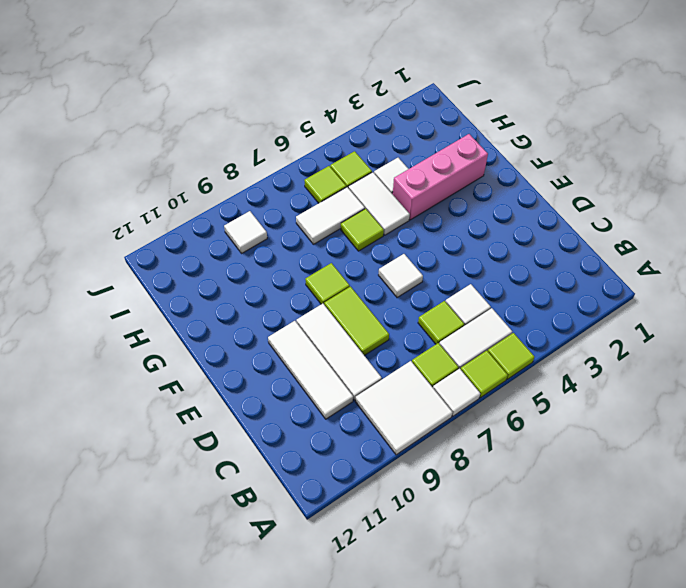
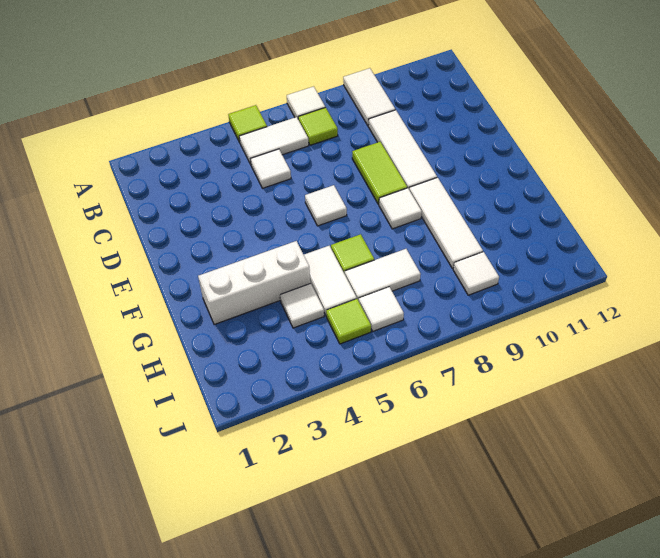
lime tile A6 level 1 -> none
white tile A8:B9 level 1 -> white tile A9:B9 level 1
lime tile C6 level 1 -> none
white tile C10:E10 level 1 -> white tile F9:H9 level 1
lime tile F8 level 1 -> white tile F8 level 1
pink brick G2:G4 level 1 -> white brick G2:G4 level 1
lime tile I6 level 1 -> white tile I6 level 1

